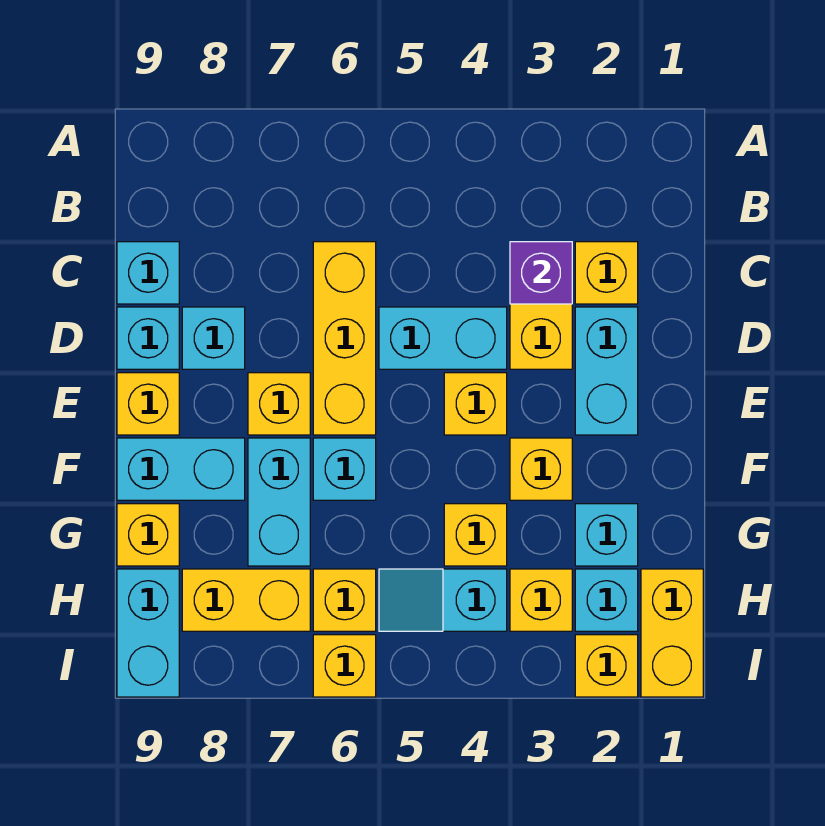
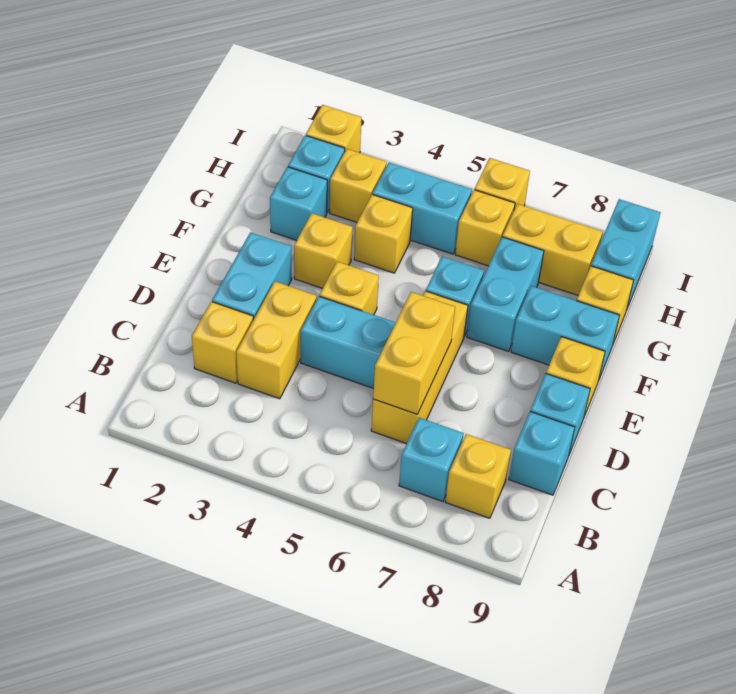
purple brick C3 level 2 -> none
cyan brick D8 level 1 -> cyan brick B7 level 1
yellow brick E7 level 1 -> yellow brick B8 level 1
yellow brick H1:I1 level 1 -> yellow brick C6:D6 level 2
cyan slope H4:H5 level 1 top 4 -> cyan brick H4:H5 level 1

